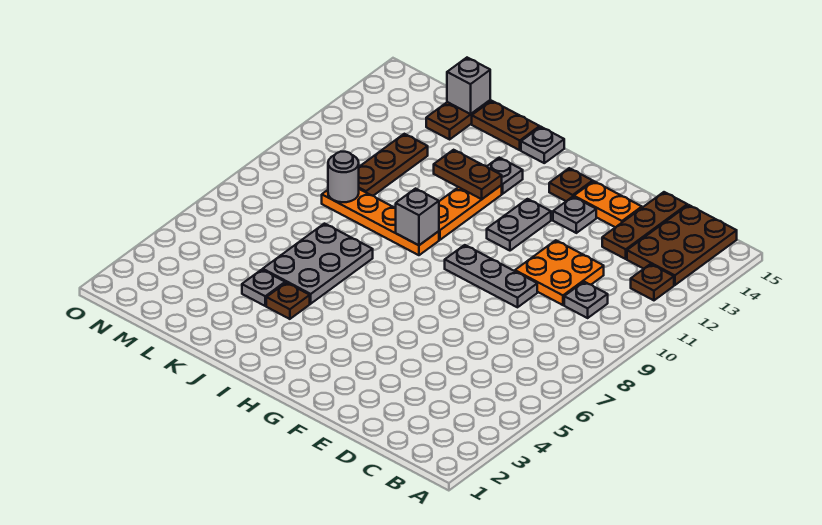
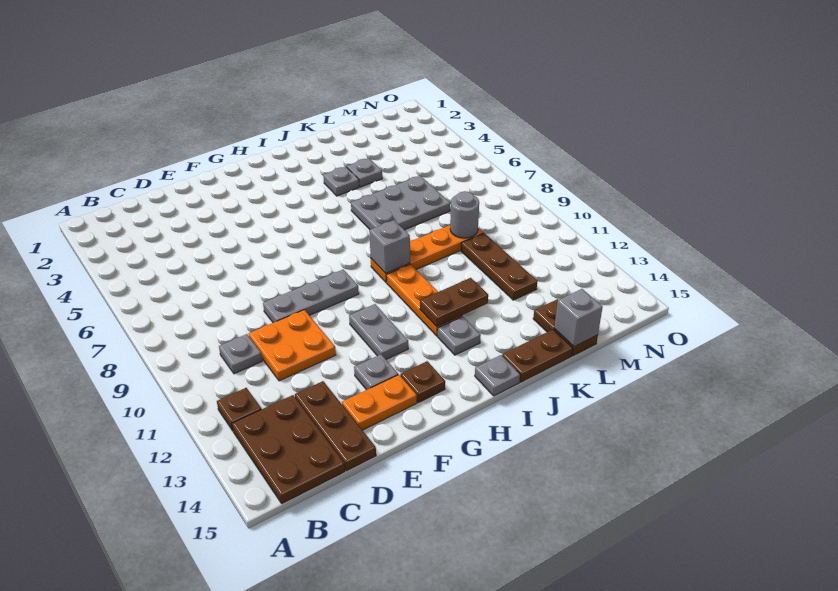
brown plate J4 level 1 -> grey plate J4 level 1
grey plate J5:K7 level 1 -> grey plate J6:L7 level 1

